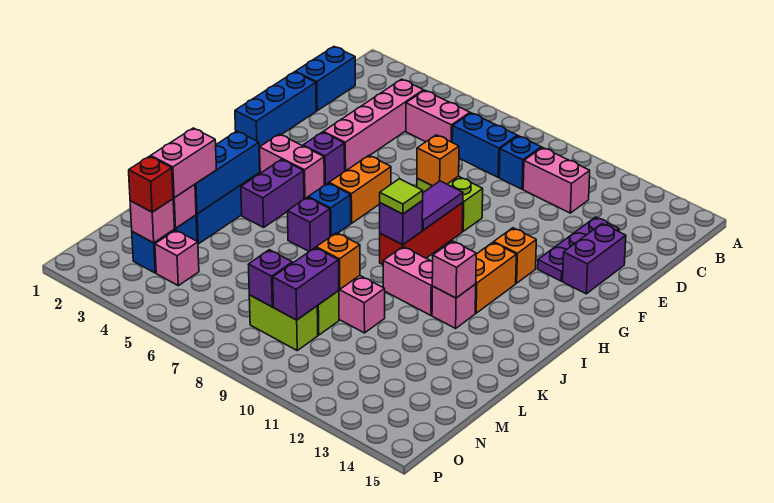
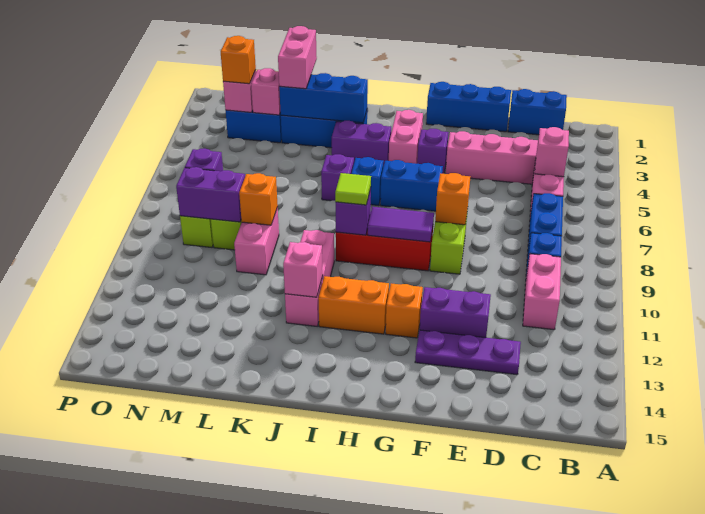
purple brick E14:F14 level 1 -> purple brick E12:F12 level 1
orange brick G6:H6 level 1 -> blue brick G6:H6 level 1
pink brick L3:M3 level 3 -> pink brick L2:L3 level 3
red brick N3 level 3 -> orange brick N3 level 3
pink brick N4 level 1 -> pink brick C5 level 2

